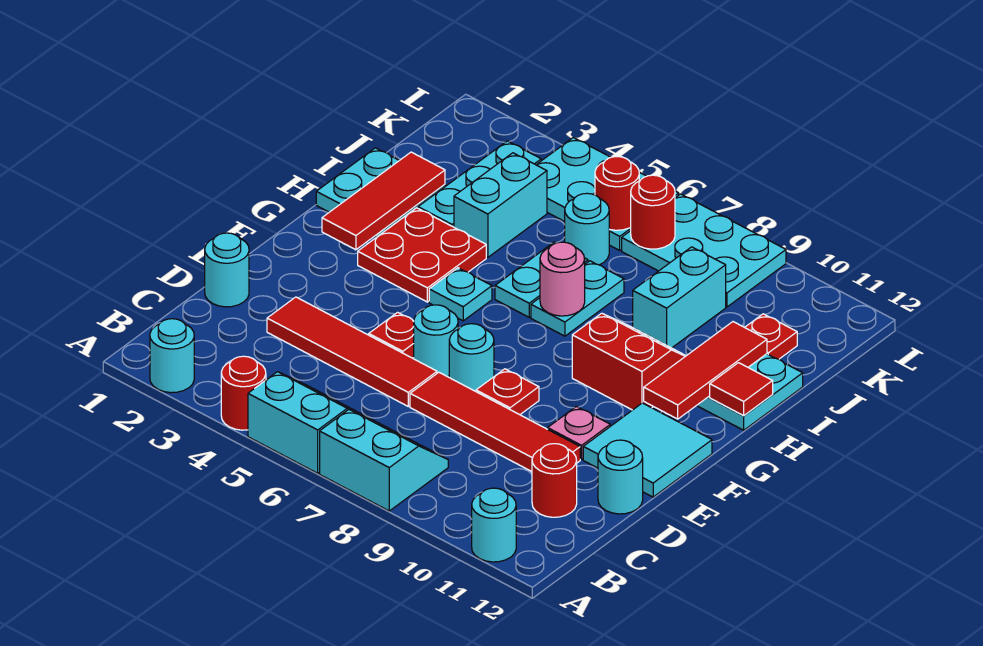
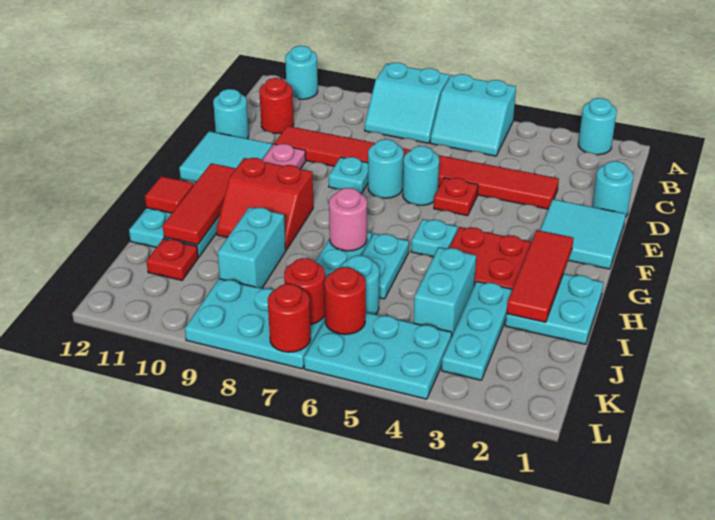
red round brick A4 level 1 -> red round brick L7 level 2
none -> cyan tile E1:F2 level 1
red plate E8 level 1 -> cyan plate E8 level 1

